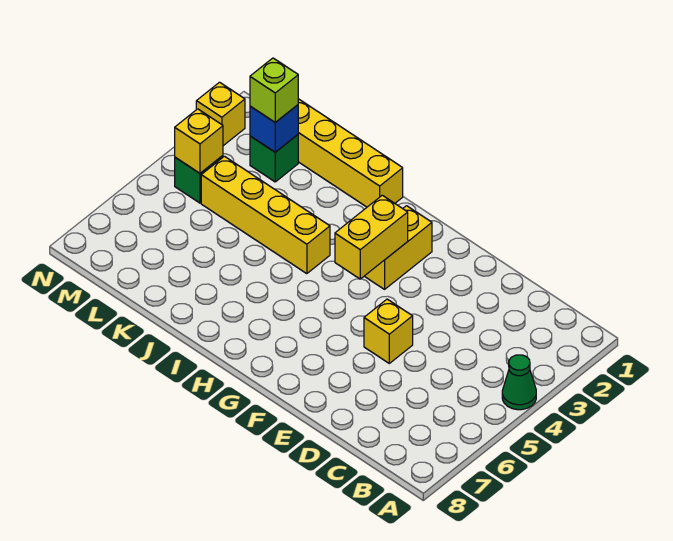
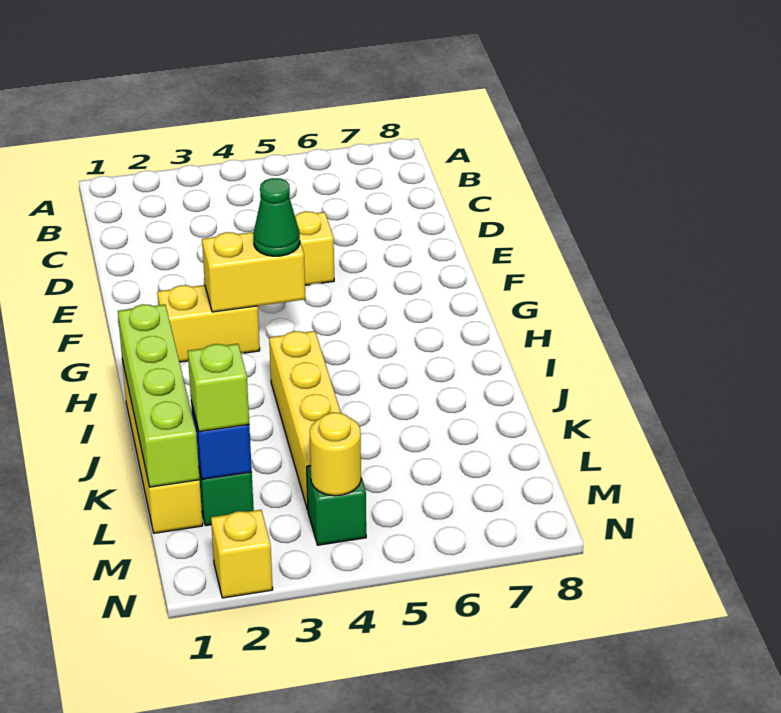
green cone A4 level 1 -> green cone G4 level 3
none -> lime brick I1:L1 level 2
yellow brick M4 level 2 -> yellow round brick M4 level 2

